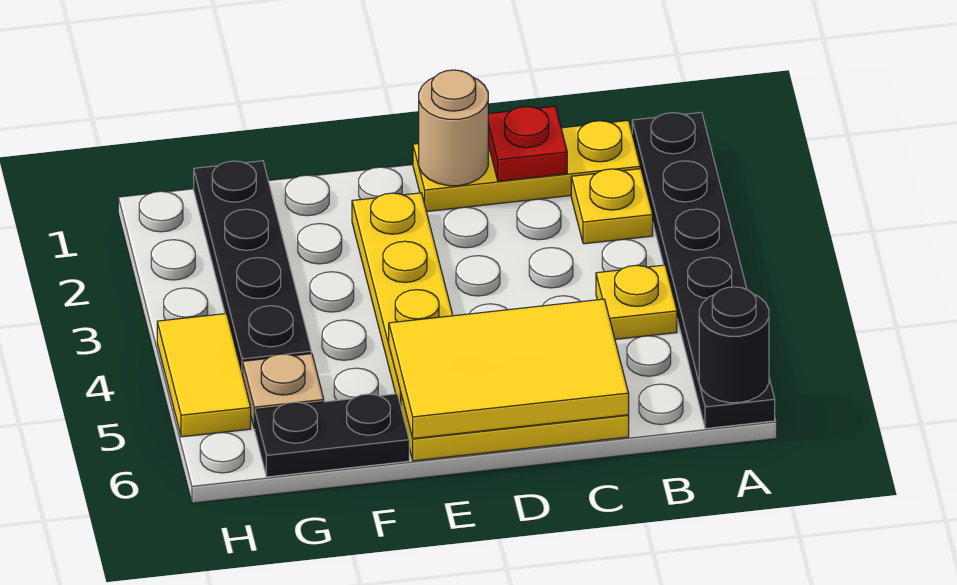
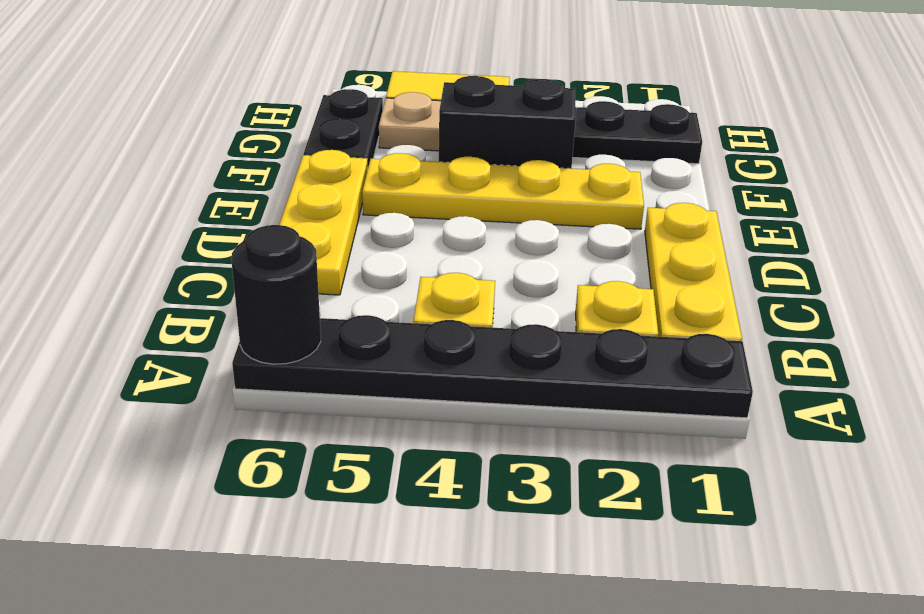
red plate C1 level 2 -> none
yellow tile C5:E6 level 2 -> none
tan round brick D1 level 2 -> none
none -> black brick F3:F4 level 1

